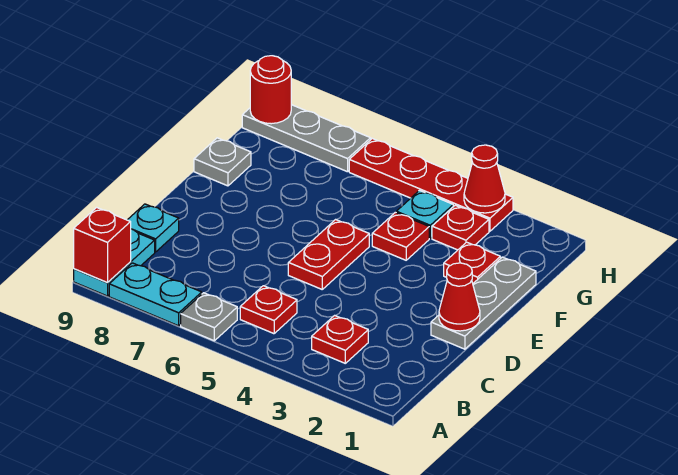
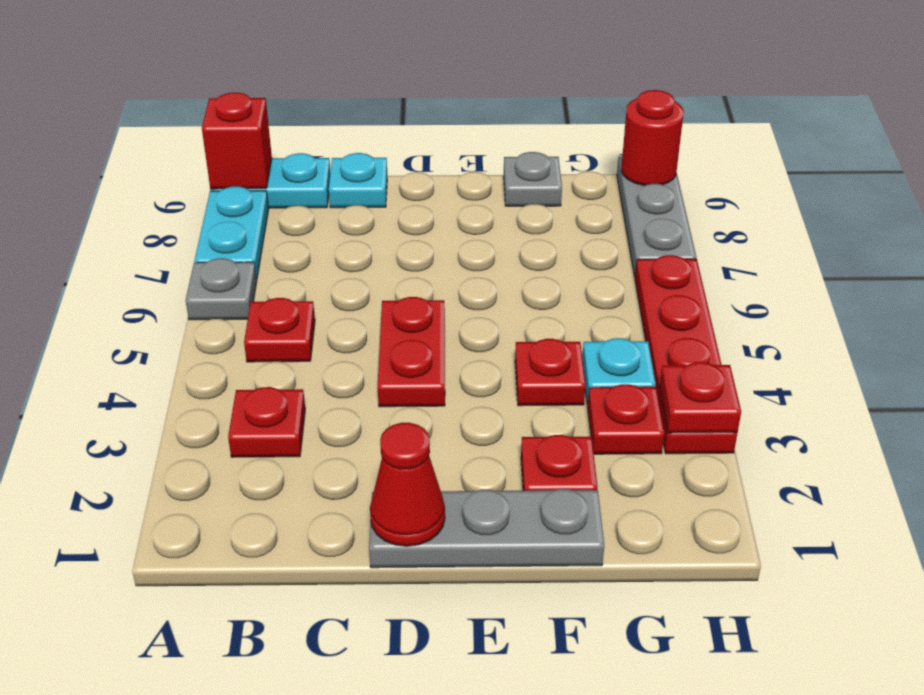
red plate D5:E5 level 1 -> red plate D4:D5 level 1
red cone H3 level 2 -> red plate H3 level 2

